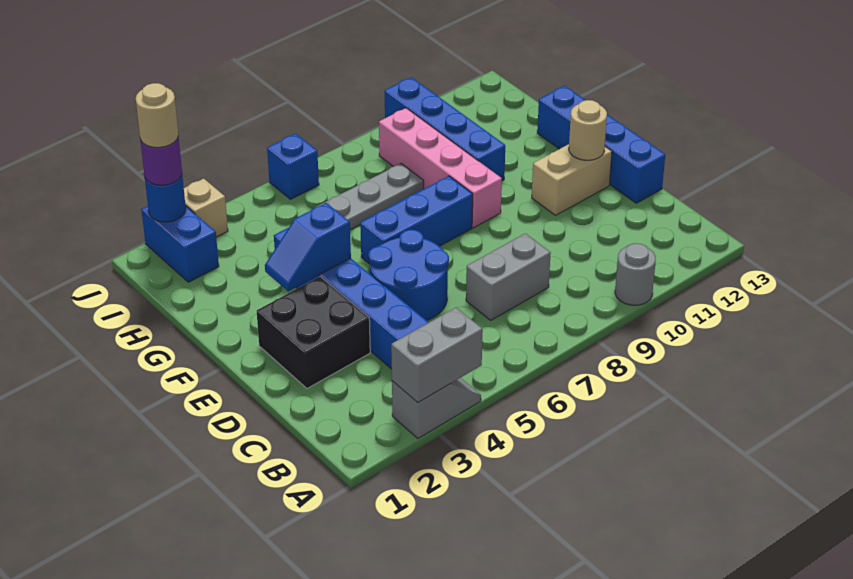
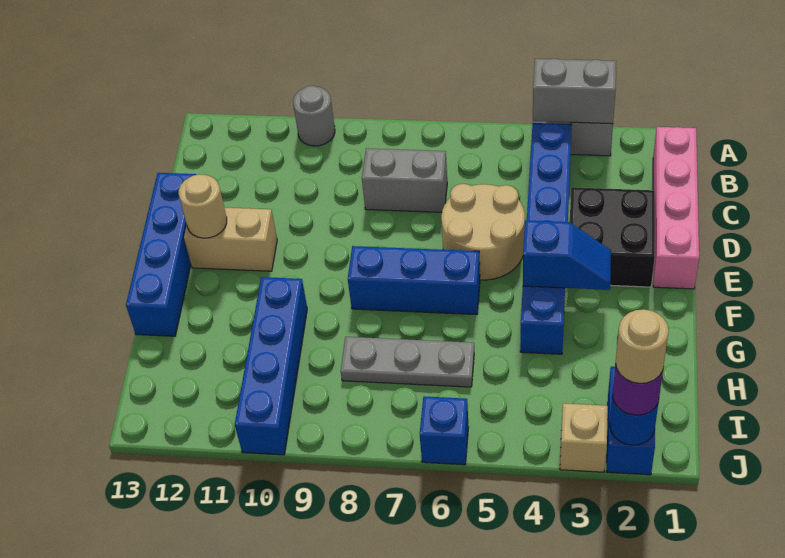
blue round brick D5:E6 level 1 -> tan round brick D5:E6 level 1
pink brick F9:I9 level 1 -> pink brick B1:E1 level 1

